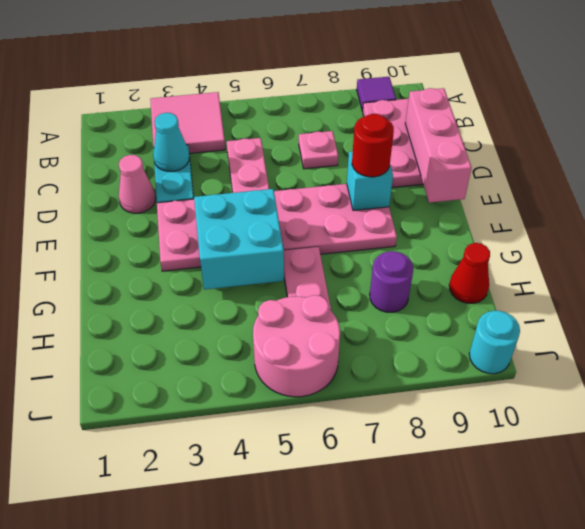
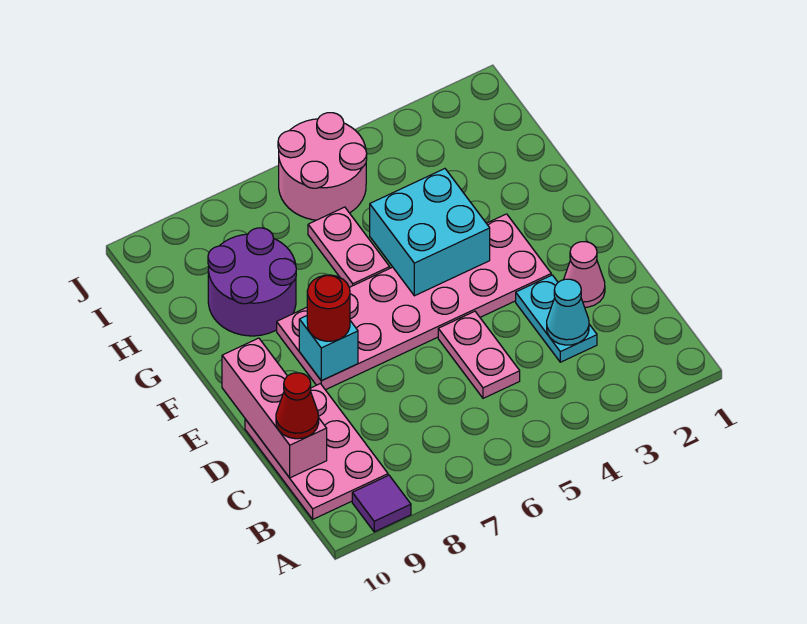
pink tile A3:B4 level 1 -> none
pink plate C7 level 1 -> none
purple round brick H8 level 1 -> purple round brick G8:H9 level 1
red cone H10 level 1 -> red cone C10 level 3
cyan round brick J10 level 1 -> none

